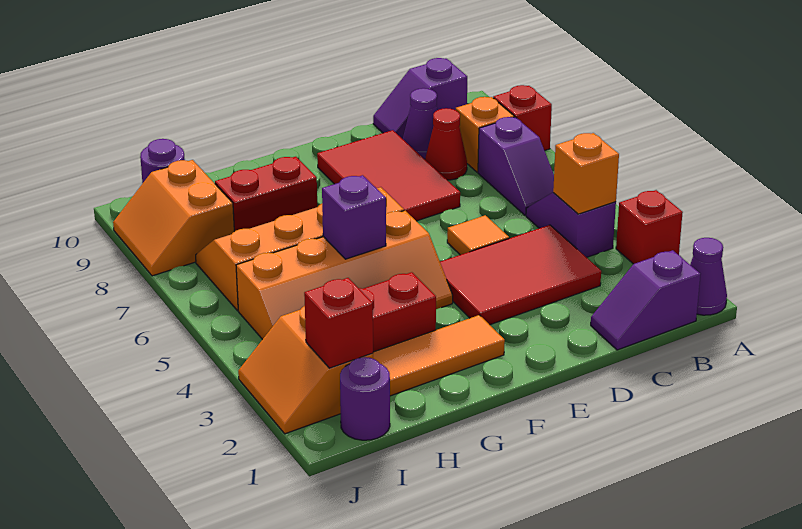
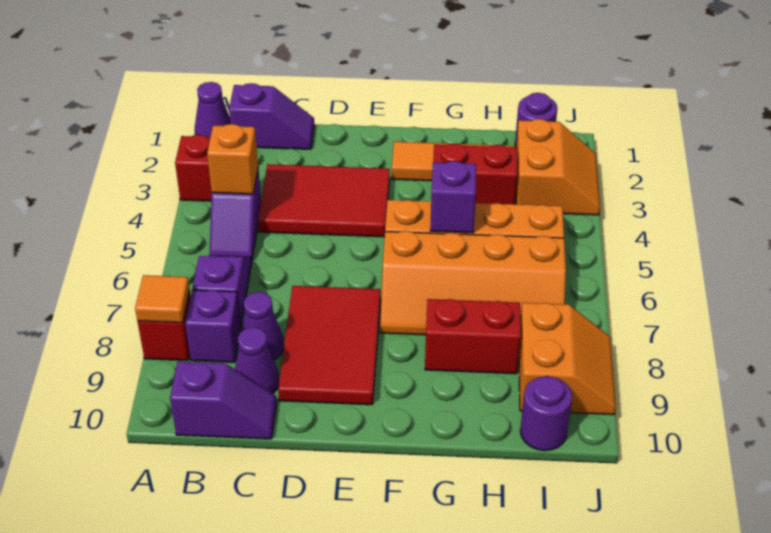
orange brick B8 level 1 -> purple brick B8 level 1
red cone C8 level 1 -> purple cone C8 level 1
orange tile D5 level 1 -> orange tile A8 level 2
red brick I2 level 2 -> none

